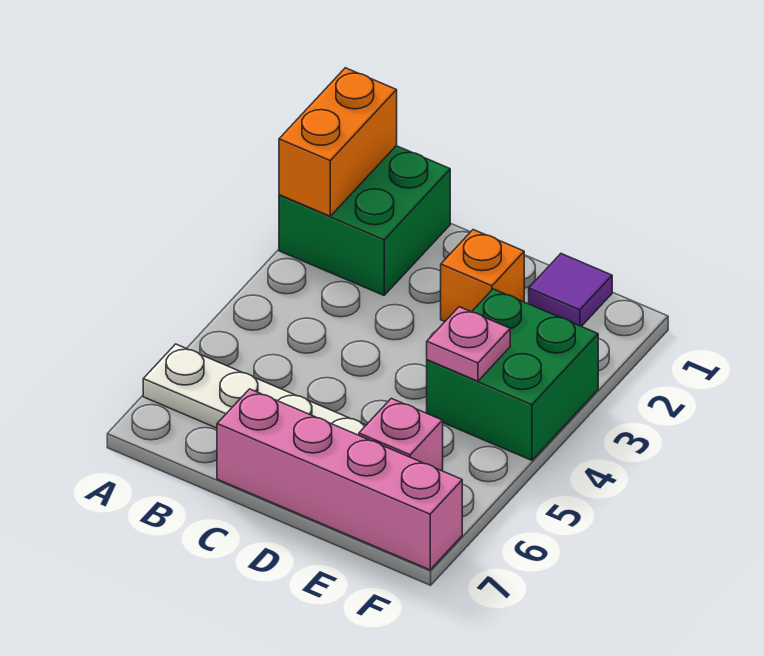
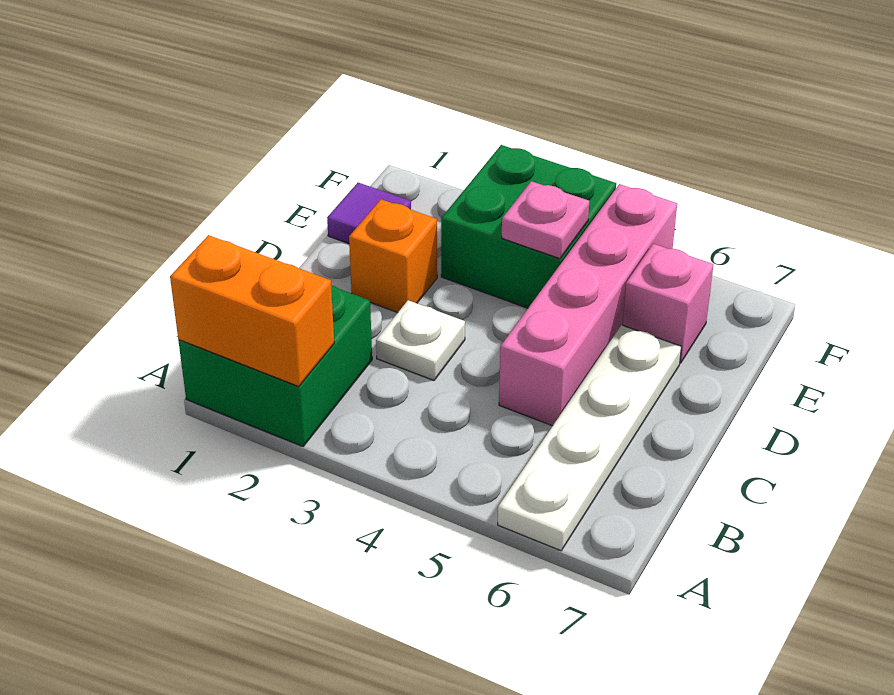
none -> white plate C3 level 1
pink brick C7:F7 level 1 -> pink brick C5:F5 level 1

